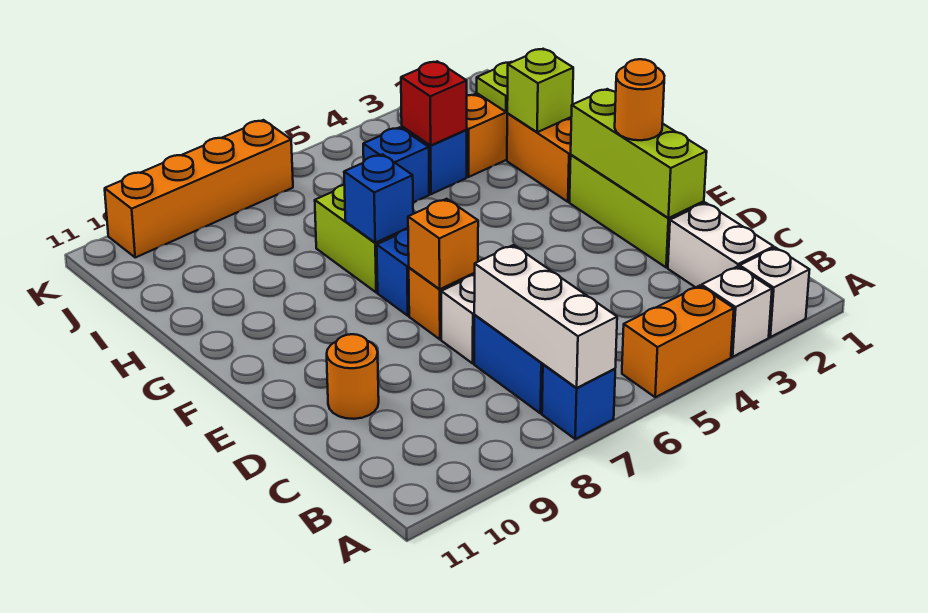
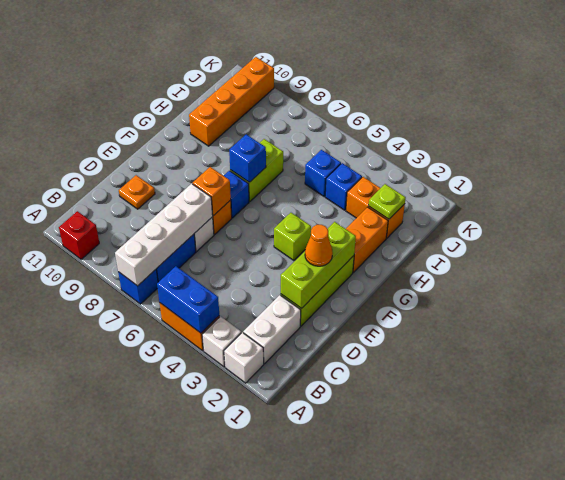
none -> blue brick A4:A5 level 2
white brick A7:C7 level 2 -> white brick A7:D7 level 2
orange round brick D10 level 1 -> orange plate D10 level 1
orange round brick E2 level 3 -> orange cone E2 level 3
lime brick H2 level 2 -> lime brick F4 level 1
red brick I4 level 2 -> red brick A10 level 1
orange brick K7:K10 level 1 -> orange brick H10:K10 level 1

